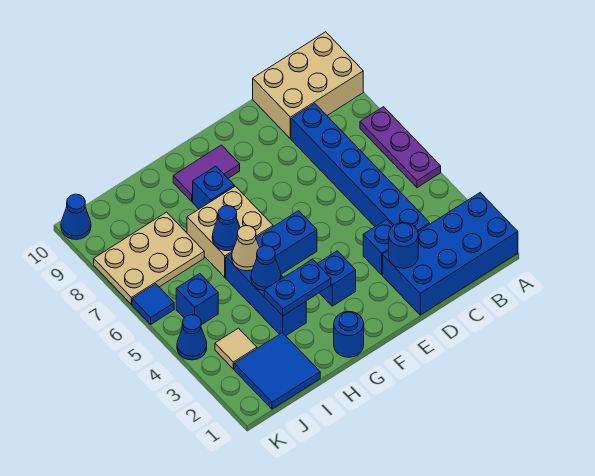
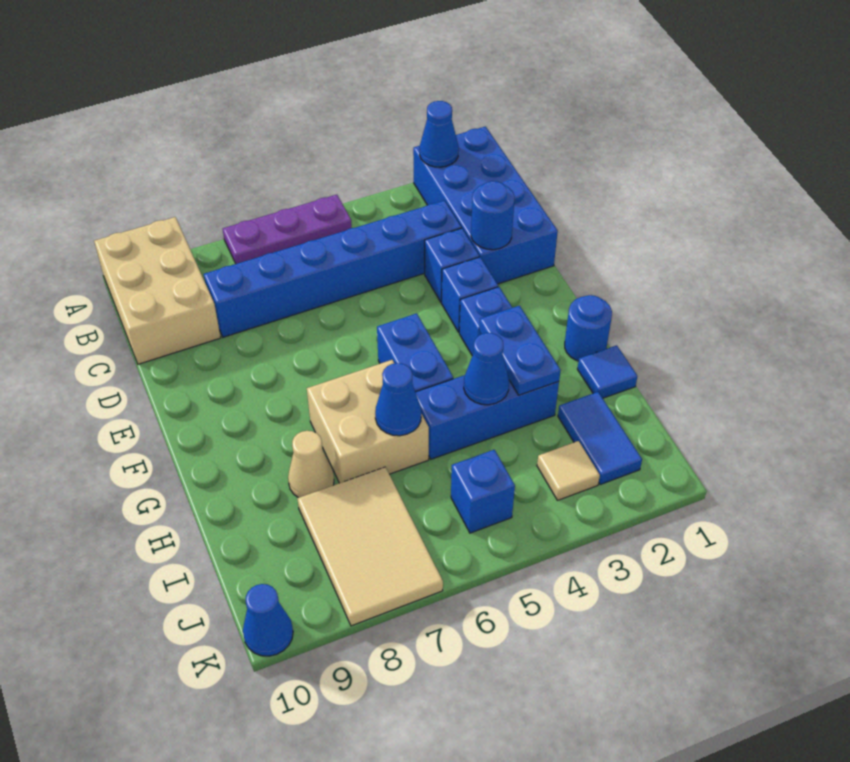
purple tile F9:G9 level 1 -> none
blue brick G8 level 1 -> blue brick E3 level 1
tan cone H5 level 2 -> tan cone H8 level 1
blue tile I1:J2 level 1 -> blue tile I2:J2 level 1
tan plate I7:K8 level 1 -> tan tile I7:K8 level 1
blue cone K4 level 1 -> blue cone A2 level 2
blue tile K6 level 1 -> blue tile H1 level 1

